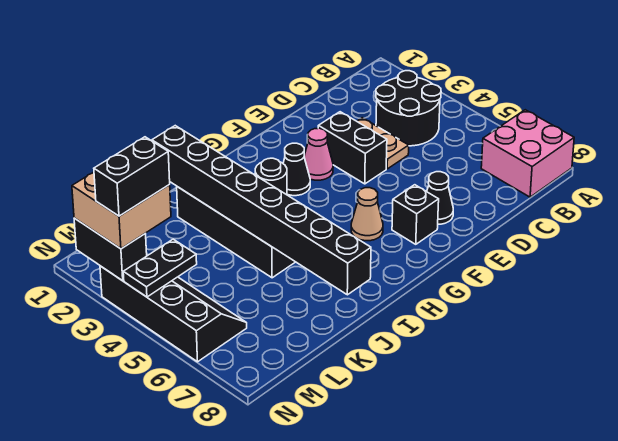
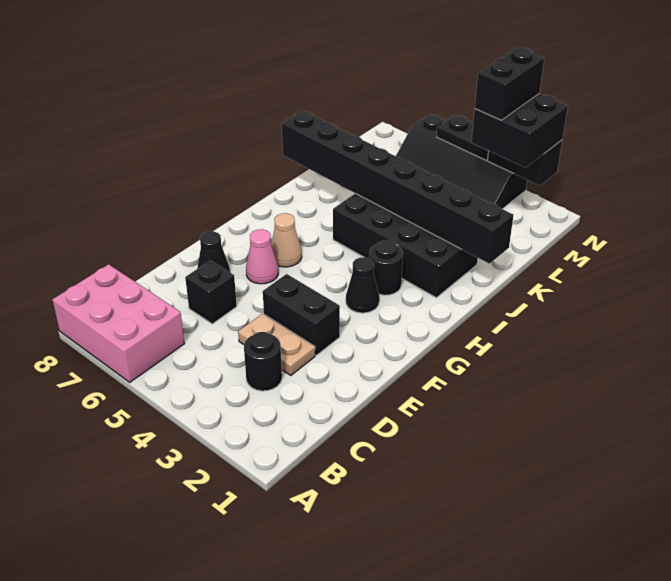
pink brick A7:B8 level 1 -> pink brick A6:B8 level 1
black round brick B3:C4 level 1 -> black round brick C3 level 1
pink cone F3 level 1 -> pink cone F6 level 1
black brick F7 level 1 -> black brick D6 level 1
tan brick M2:N3 level 3 -> black brick M2:N3 level 3
black plate M4:N4 level 2 -> black plate N4:N5 level 2

